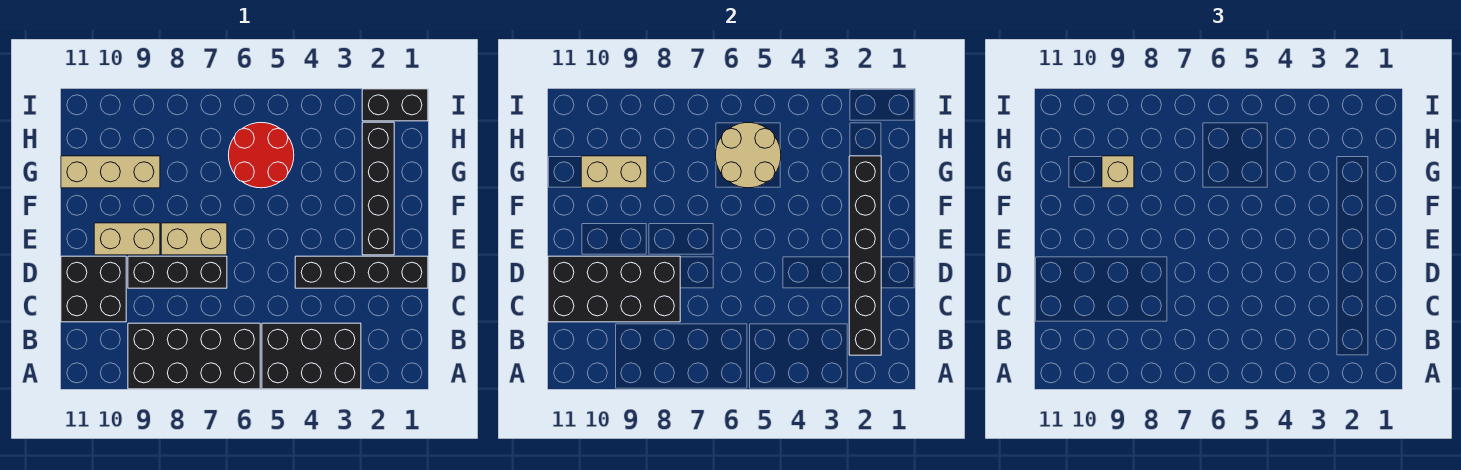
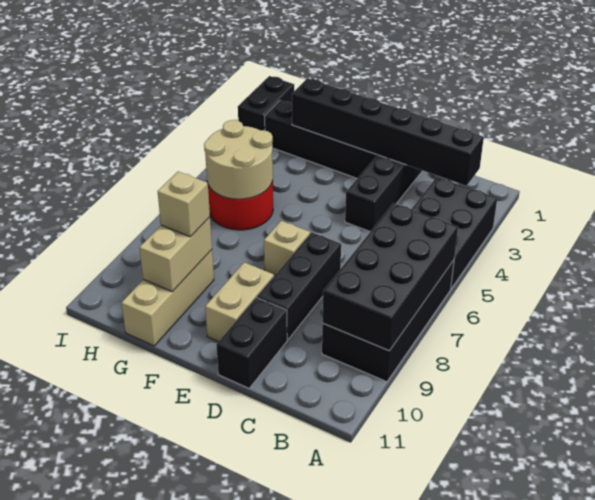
black brick C8:D11 level 2 -> black brick A6:B9 level 2
black brick C10:D11 level 1 -> black brick D10:D11 level 1
tan brick E7:E8 level 1 -> tan brick E7 level 1

